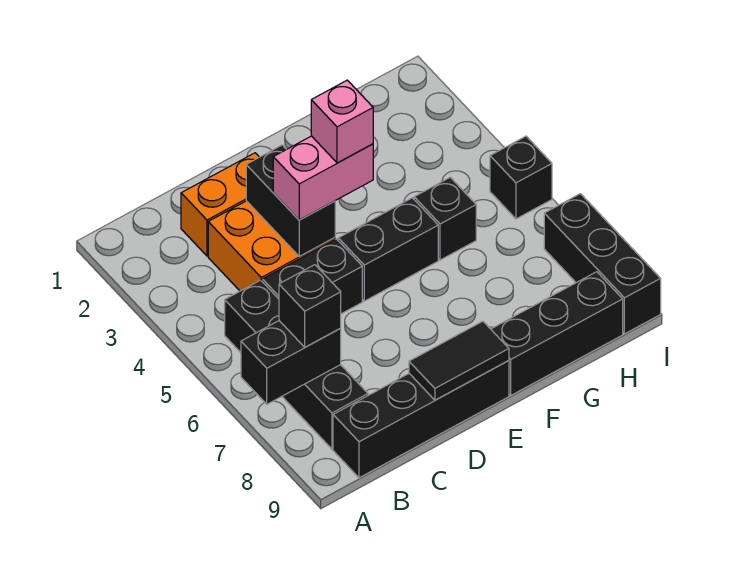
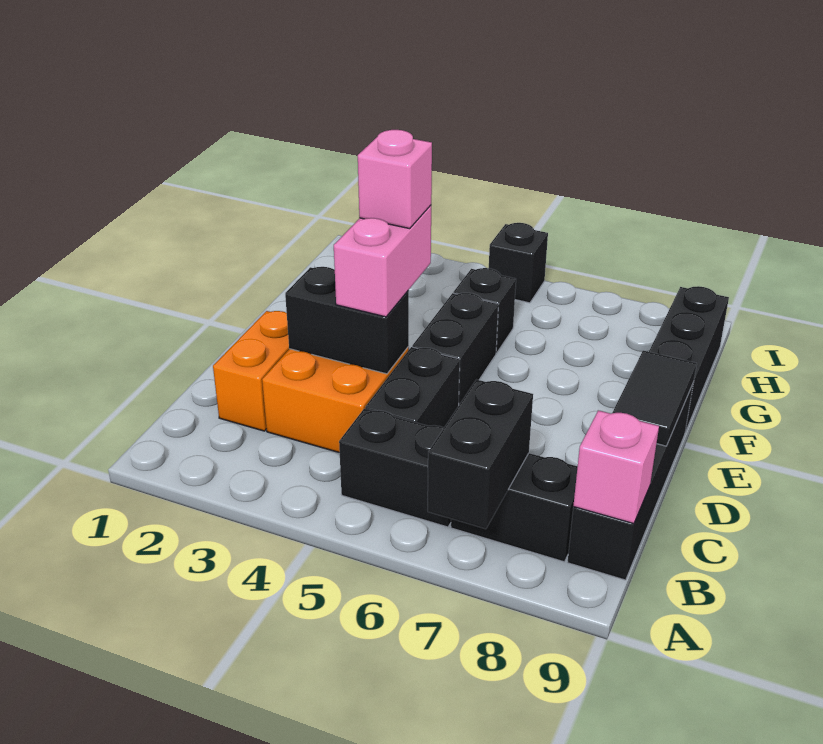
black brick B7 level 3 -> none
none -> pink brick B9 level 2
black brick I7:I9 level 1 -> none

